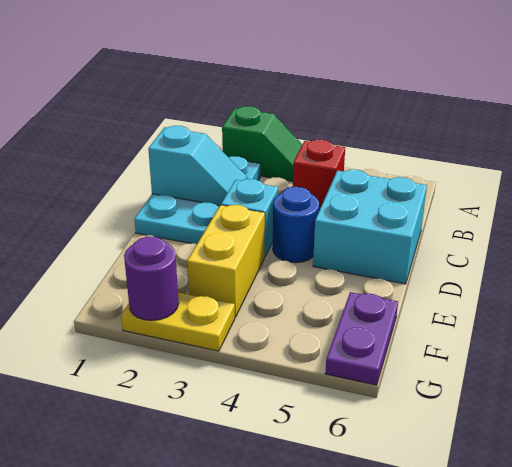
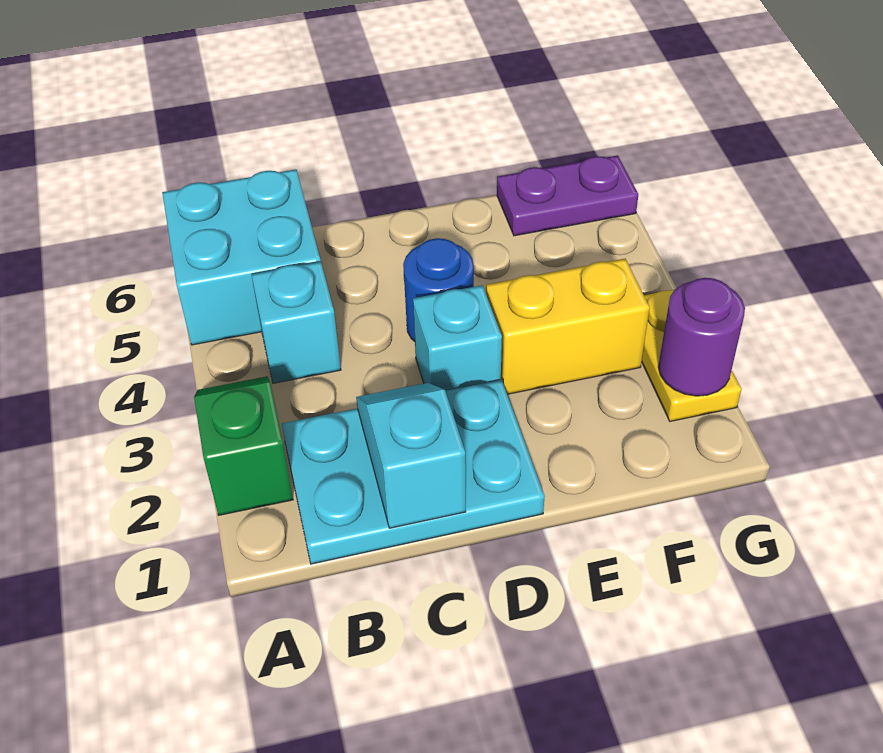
red brick B4 level 1 -> cyan brick B4 level 1
cyan brick C5:D6 level 1 -> cyan brick A5:B6 level 1

